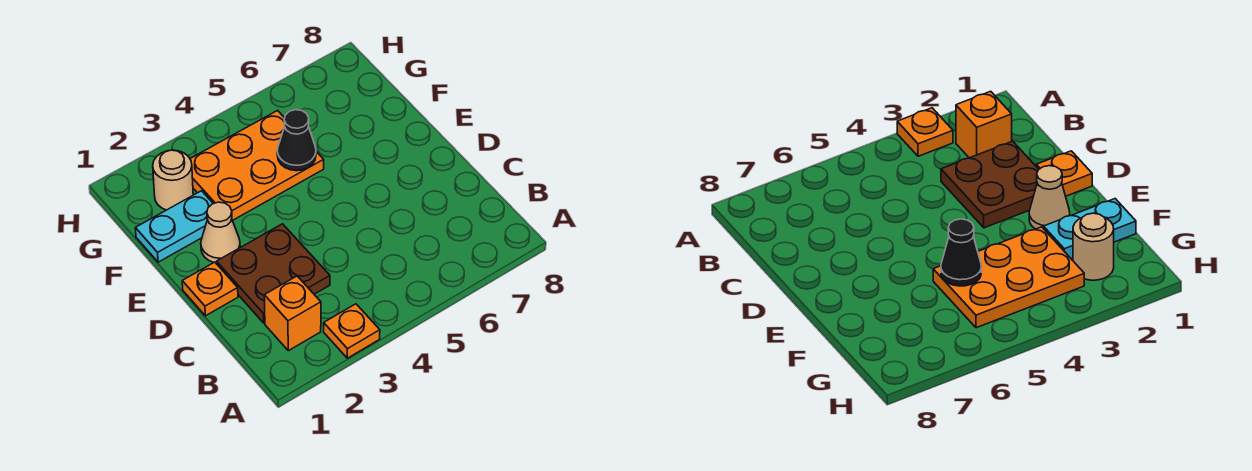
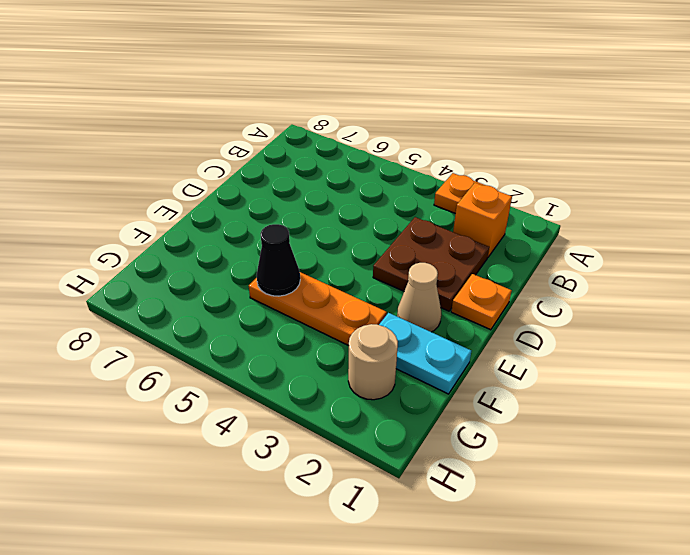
orange plate F3:G5 level 1 -> orange plate F3:F5 level 1

